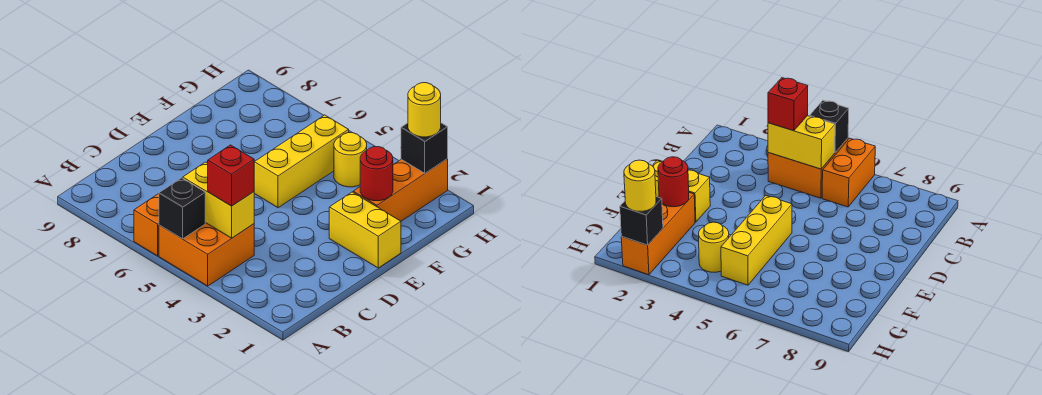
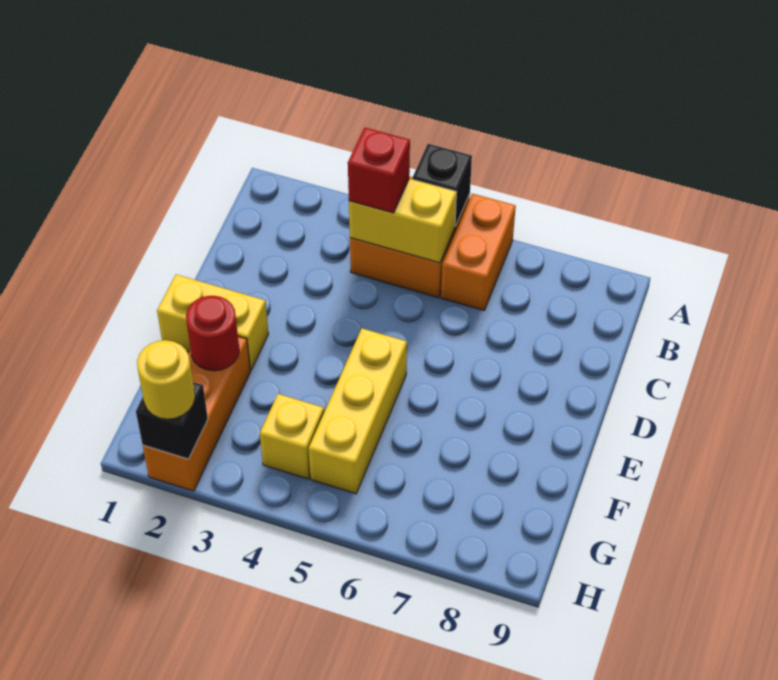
yellow round brick G4 level 1 -> yellow brick G4 level 1

